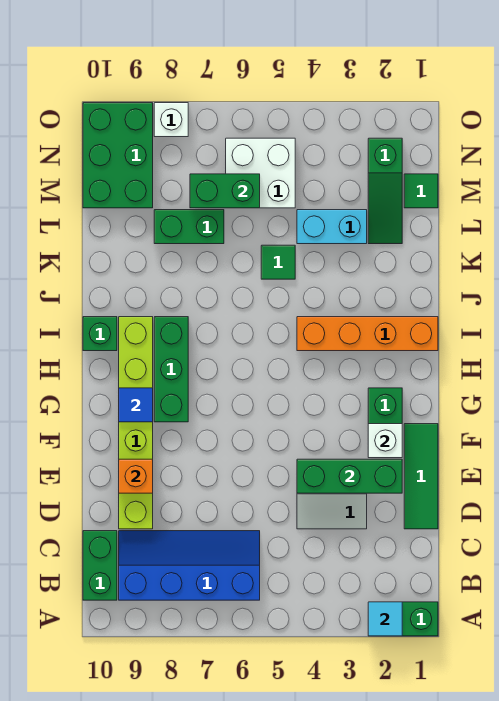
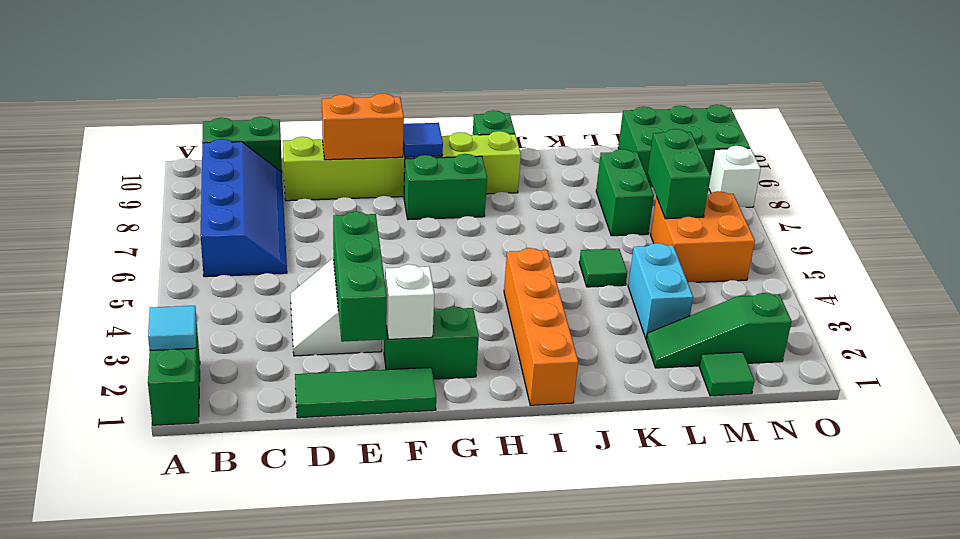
orange brick E9 level 2 -> orange brick E9:F9 level 2
green brick G8:I8 level 1 -> green brick G8:H8 level 1
white brick M5:N6 level 1 -> orange brick M5:N6 level 1

